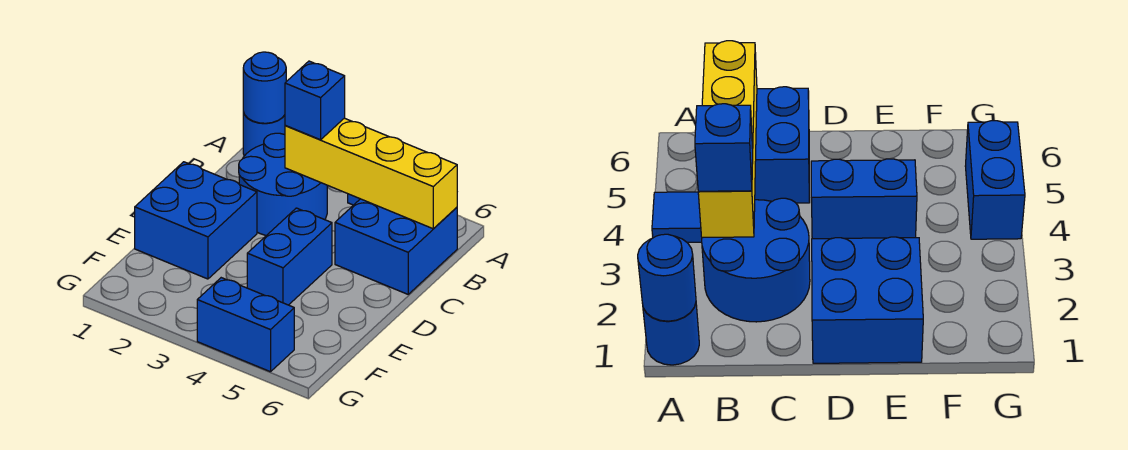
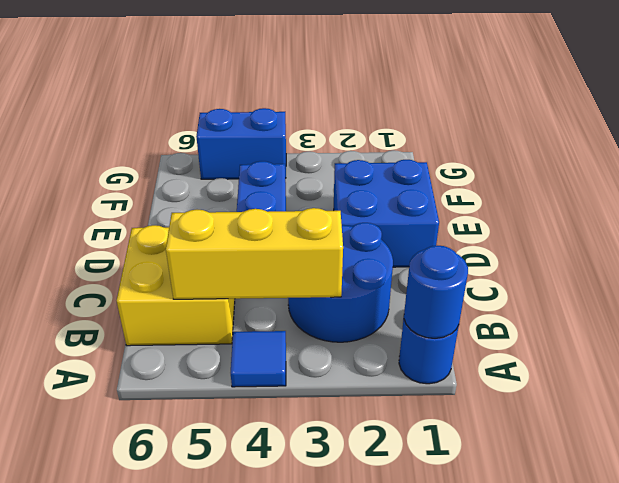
yellow brick B3:B6 level 2 -> yellow brick B3:B5 level 2
blue brick B3 level 3 -> none
blue brick B5:C6 level 1 -> yellow brick B5:C6 level 1

